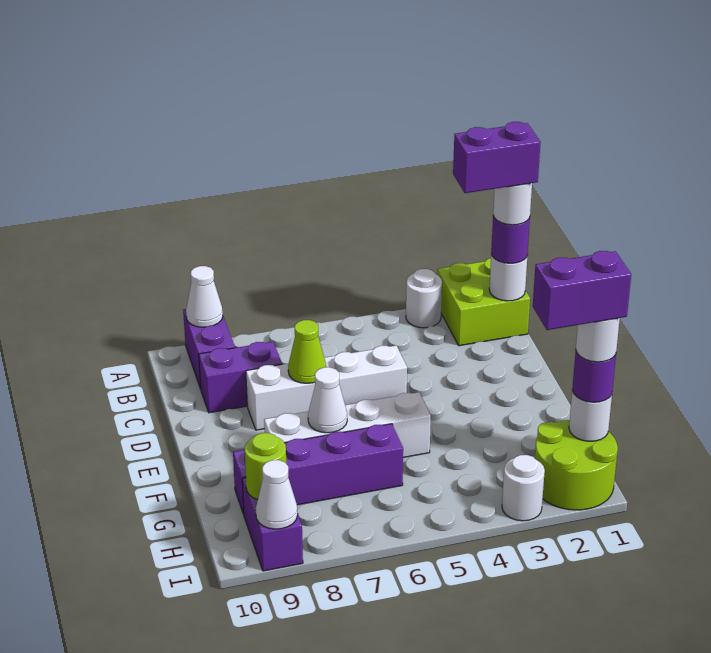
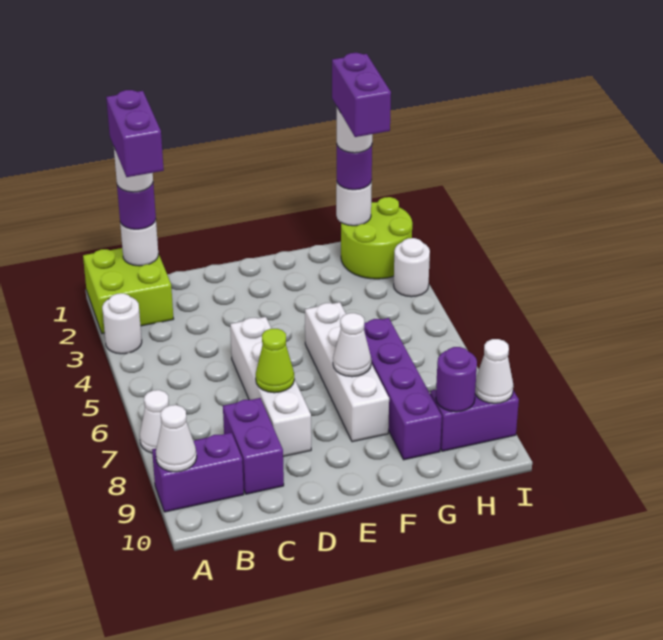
none -> white cone A7 level 1
lime round brick H9 level 2 -> purple round brick H9 level 2

